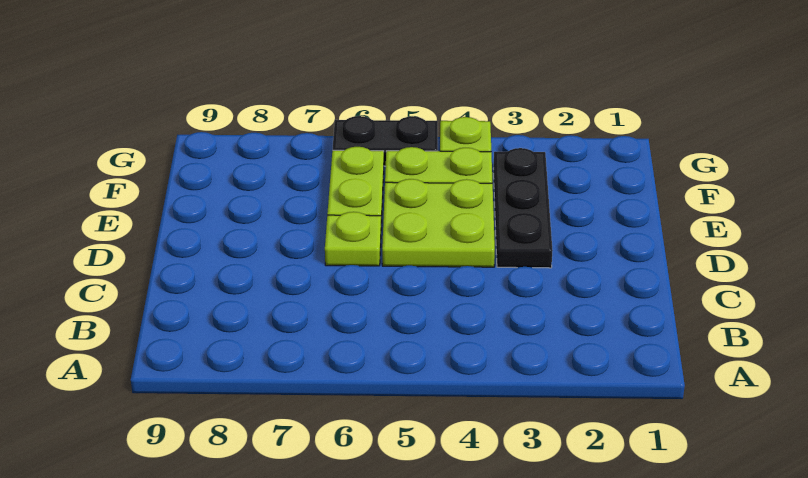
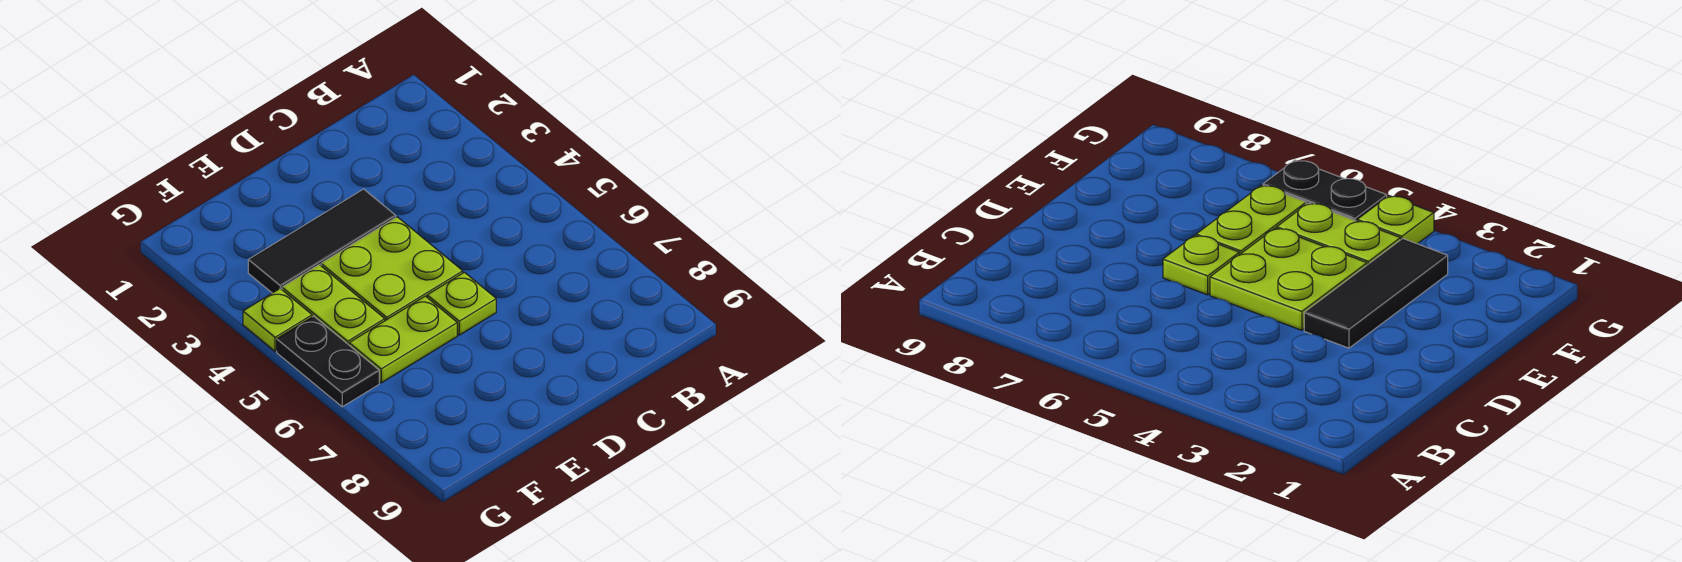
black plate D3:F3 level 1 -> black tile D3:F3 level 1

